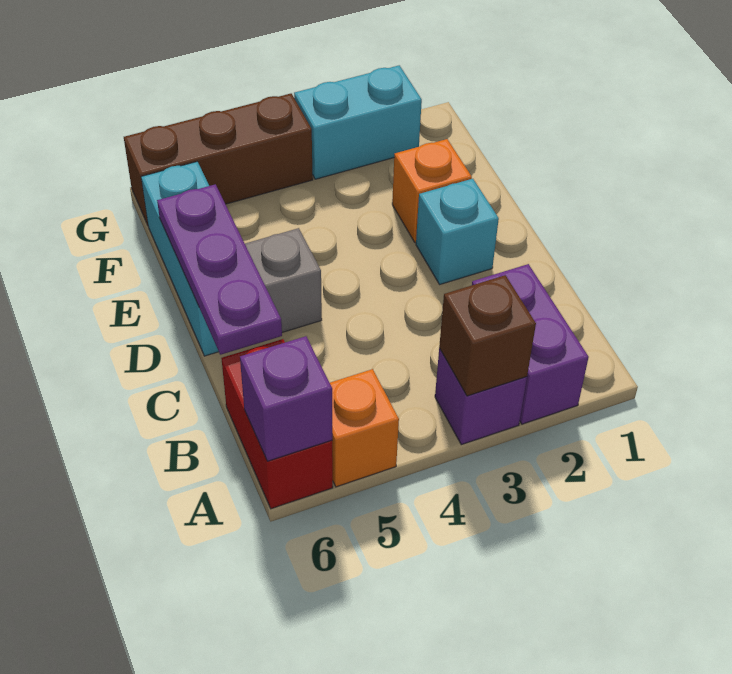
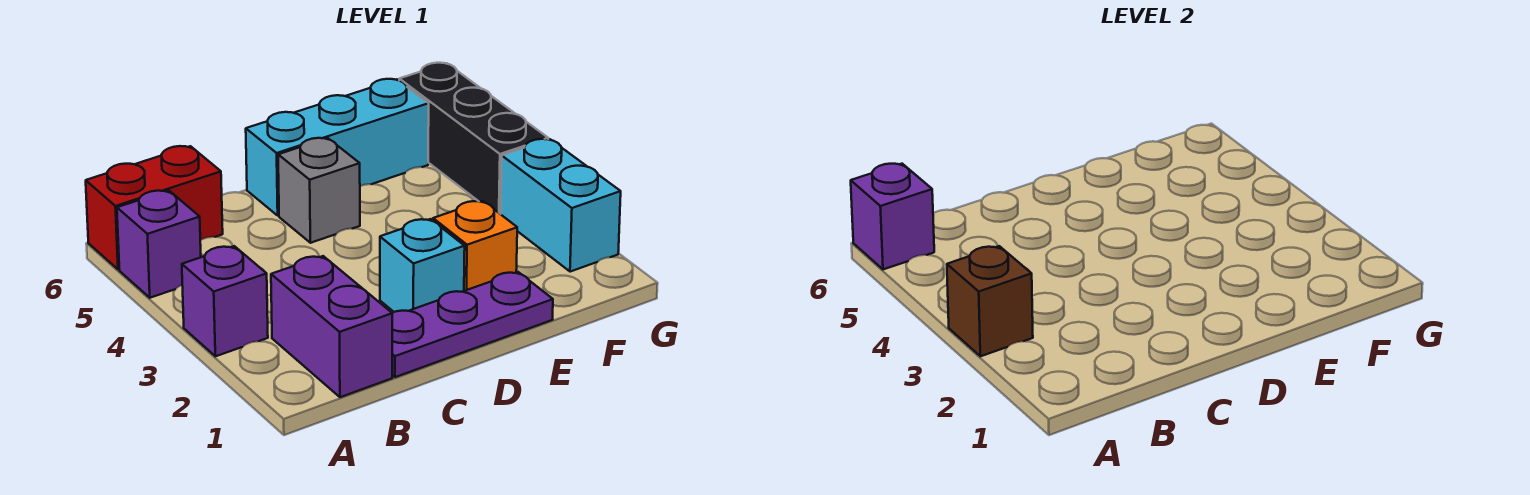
purple brick A2:B2 level 1 -> purple brick B1:B2 level 1
orange brick A5 level 1 -> purple brick A5 level 1
purple plate C6:E6 level 2 -> purple plate C1:E1 level 1
brown brick G4:G6 level 1 -> black brick G4:G6 level 1

